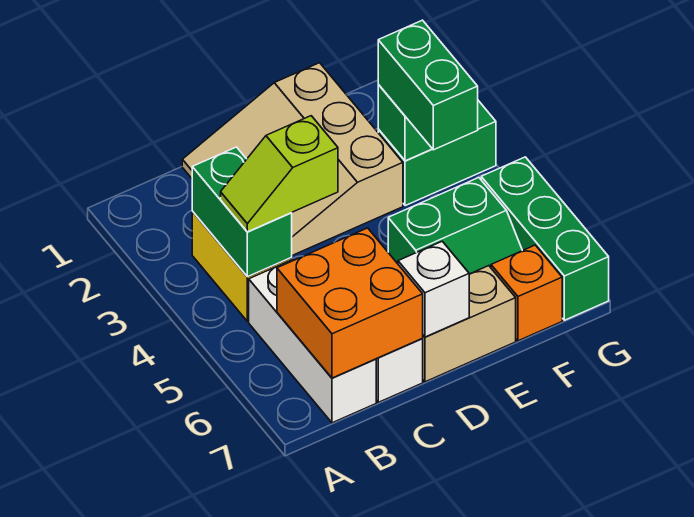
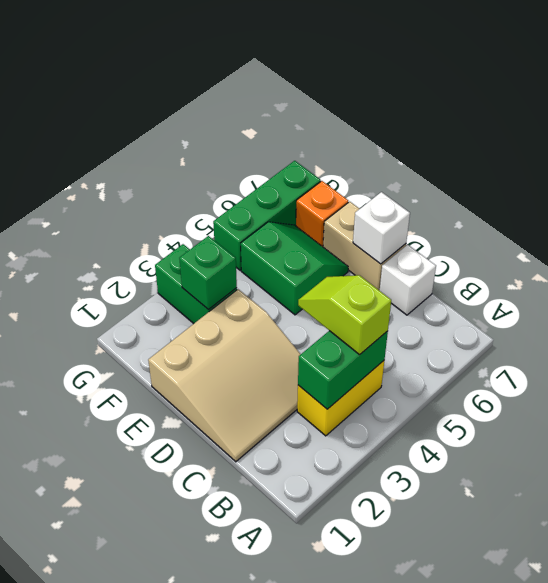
lime slope B4:C4 level 3 top C -> lime slope B4:C4 level 3 top B
white brick B5:B7 level 1 -> none
orange brick B6:C7 level 2 -> none
green brick F3:F4 level 3 -> none

